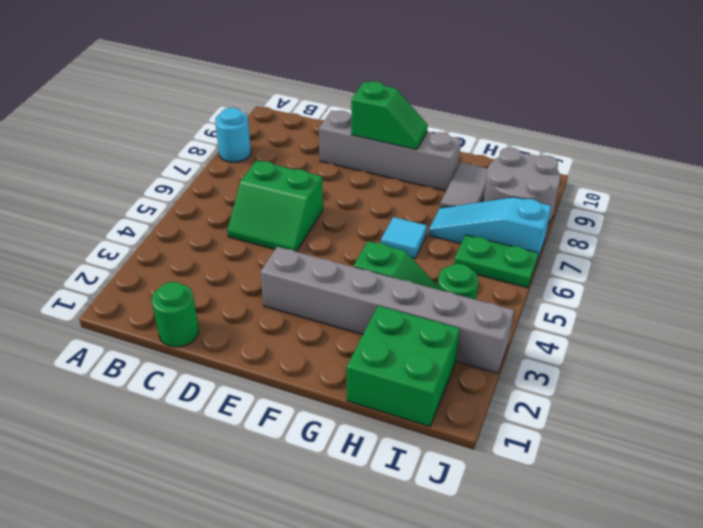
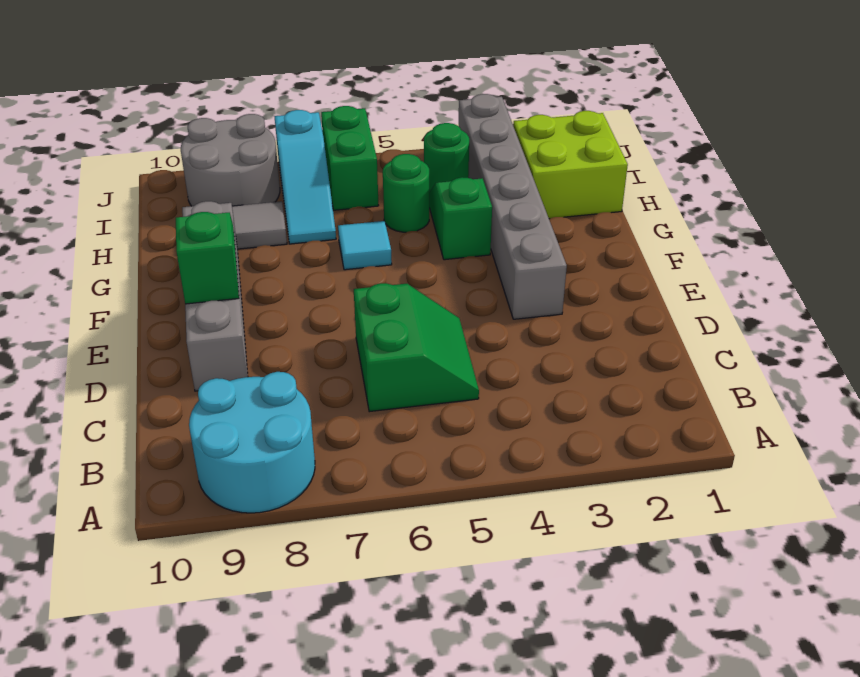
cyan round brick A8 level 1 -> cyan round brick A8:B9 level 1
green round brick C1 level 1 -> green round brick H5 level 1
green brick H1:I2 level 1 -> lime brick H1:I2 level 1
green plate I6:J6 level 1 -> green brick I6:J6 level 1

